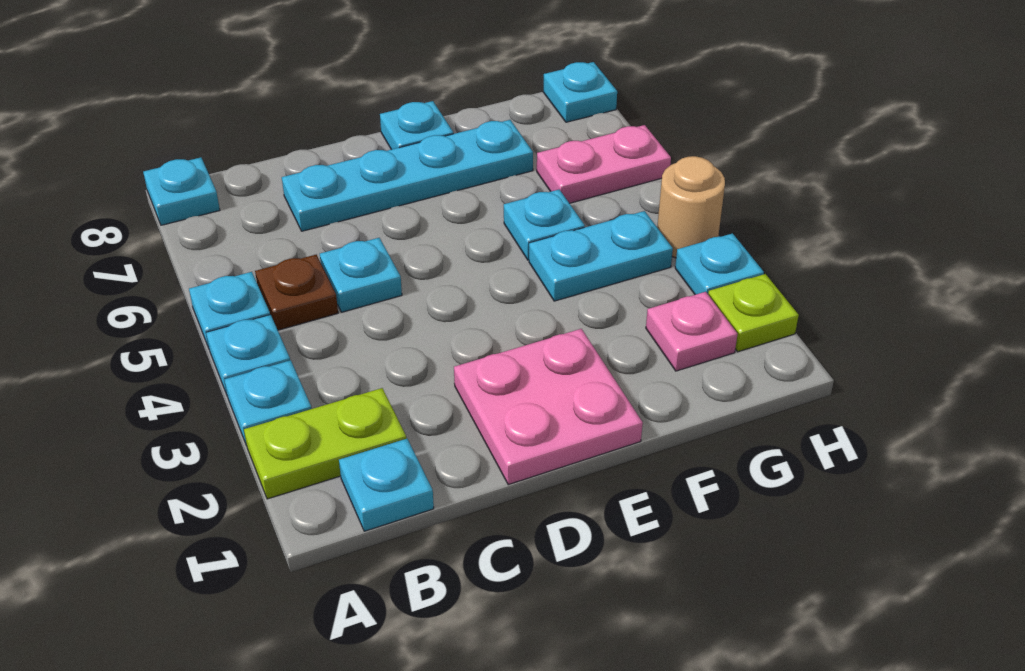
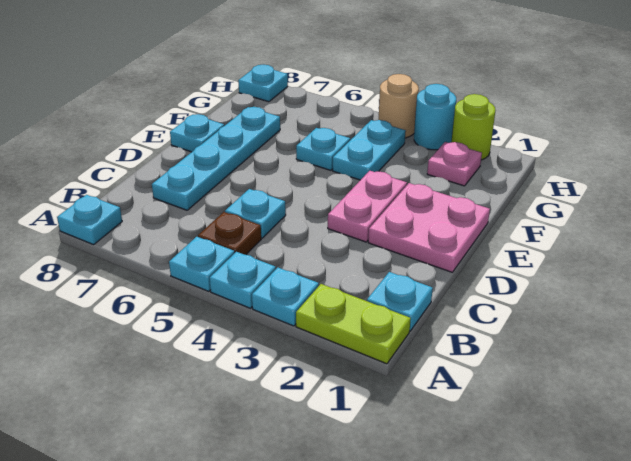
lime plate A2:B2 level 1 -> lime plate A1:A2 level 1
pink plate G6:H6 level 1 -> pink plate D3:E3 level 1
lime plate H2 level 1 -> lime round brick H2 level 1
cyan plate H3 level 1 -> cyan round brick H3 level 1

